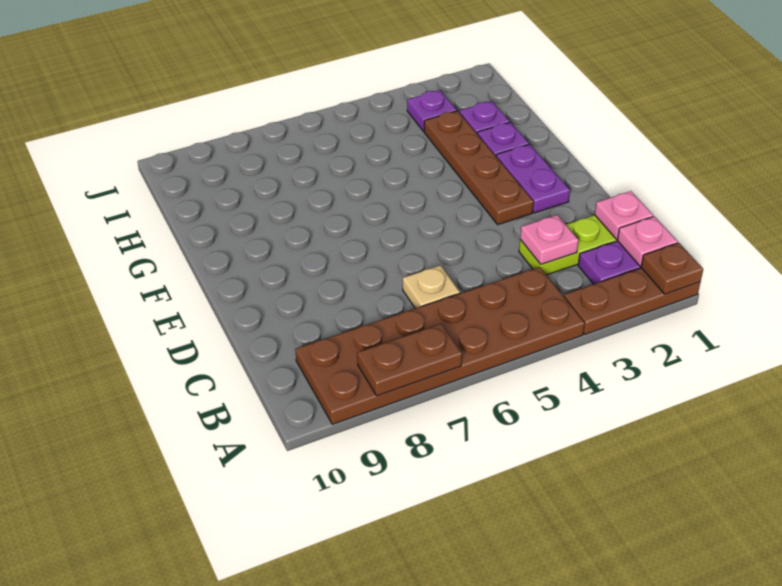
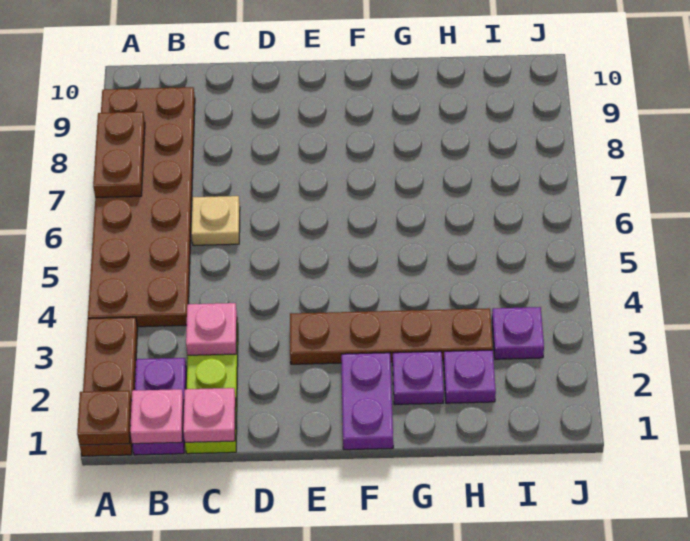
purple plate E2:F2 level 1 -> purple plate F1:F2 level 1

